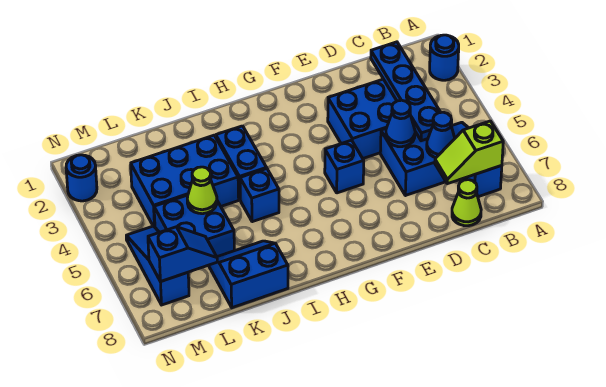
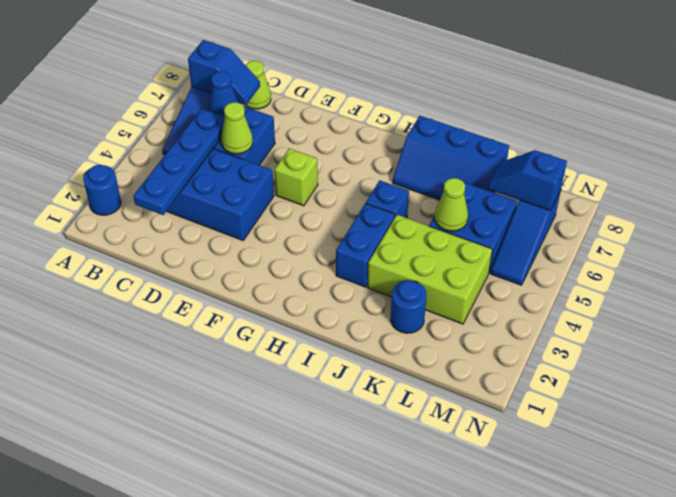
lime slope B7:C7 level 2 top B -> blue slope B7:C7 level 2 top B
blue cone D5 level 2 -> lime cone D5 level 2
blue brick F5 level 1 -> lime brick F5 level 1
blue brick J3:L4 level 1 -> lime brick J3:L4 level 1
blue slope J7:K8 level 1 top 8 -> blue slope I7:K8 level 1 top 8
blue round brick N2 level 1 -> blue round brick K2 level 1

